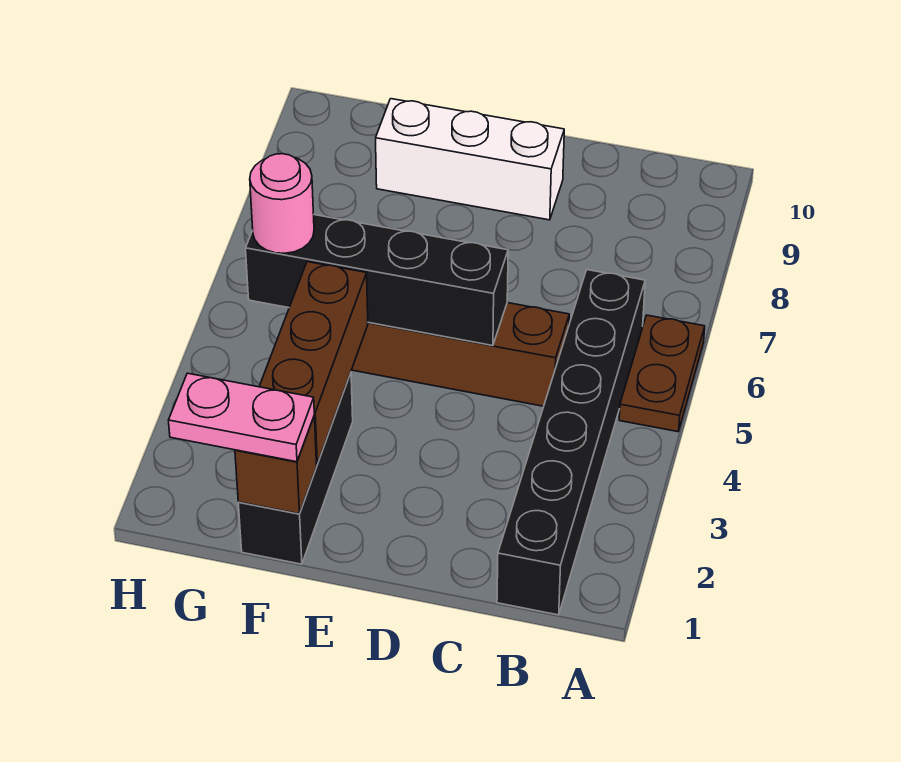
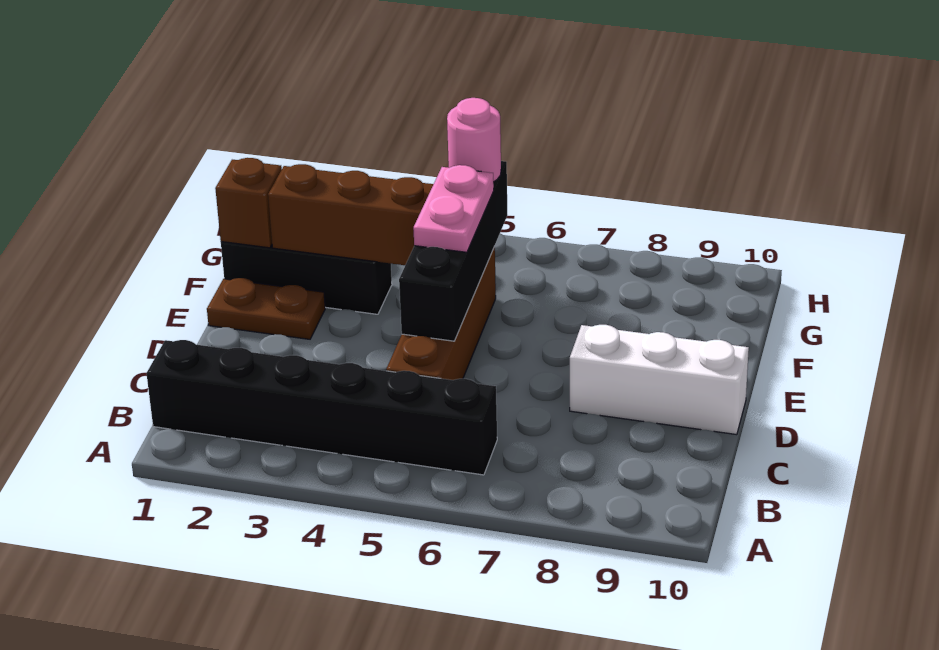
brown plate A5:A6 level 1 -> brown plate E1:E2 level 1
white brick D9:F9 level 1 -> white brick D8:D10 level 1
pink plate F1:G1 level 3 -> pink plate E5:F5 level 3

